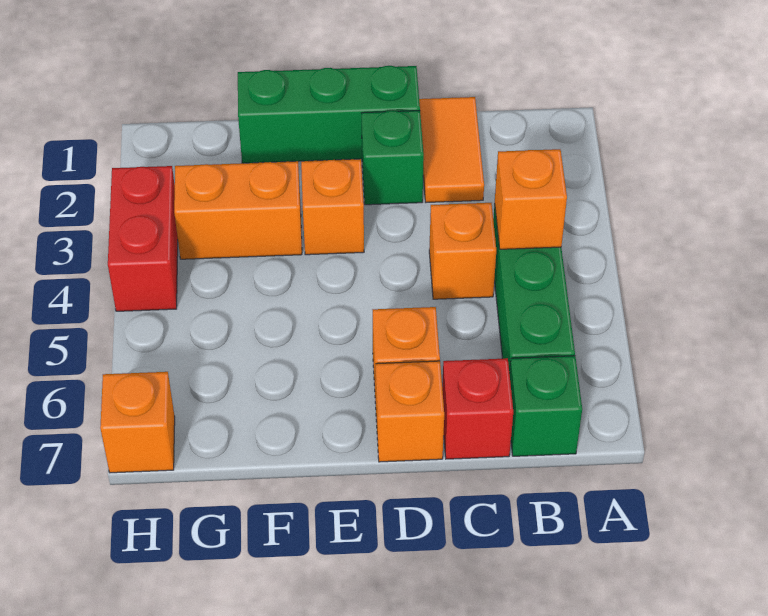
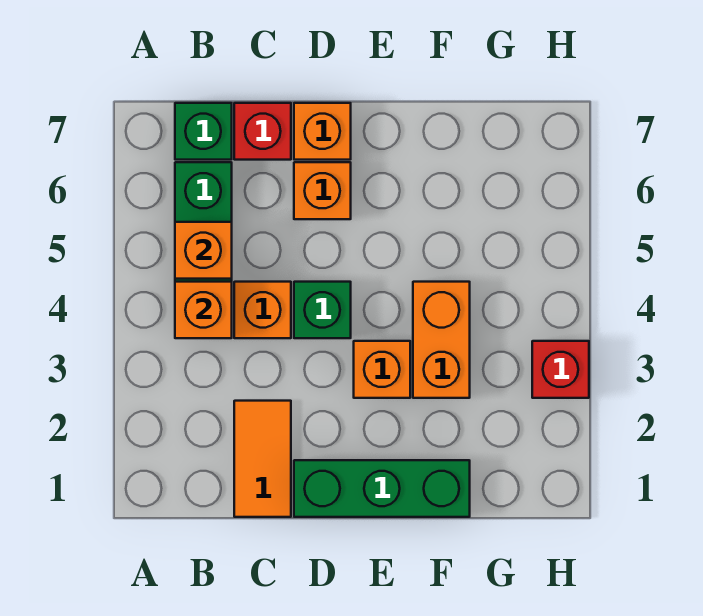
green brick D2 level 1 -> green brick D4 level 1
orange brick F3:G3 level 1 -> orange brick F3:F4 level 1
red brick H3:H4 level 1 -> red brick H3 level 1
orange brick H7 level 1 -> orange brick B5 level 2

